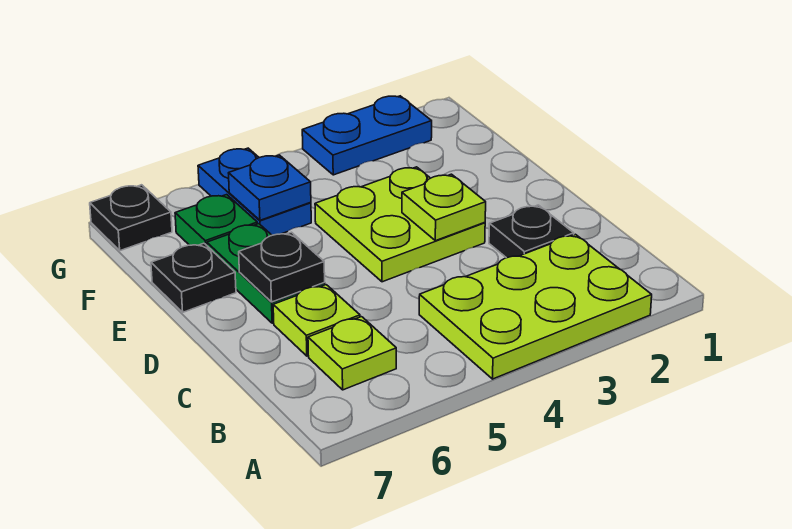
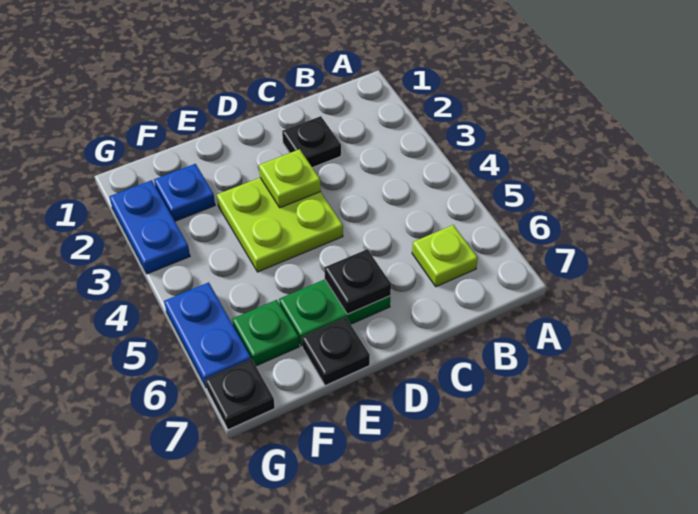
lime plate A2:B4 level 1 -> none
lime plate C6 level 1 -> none
blue plate F5:G5 level 1 -> blue plate G5:G6 level 1
blue plate F5 level 2 -> blue plate F2 level 1

